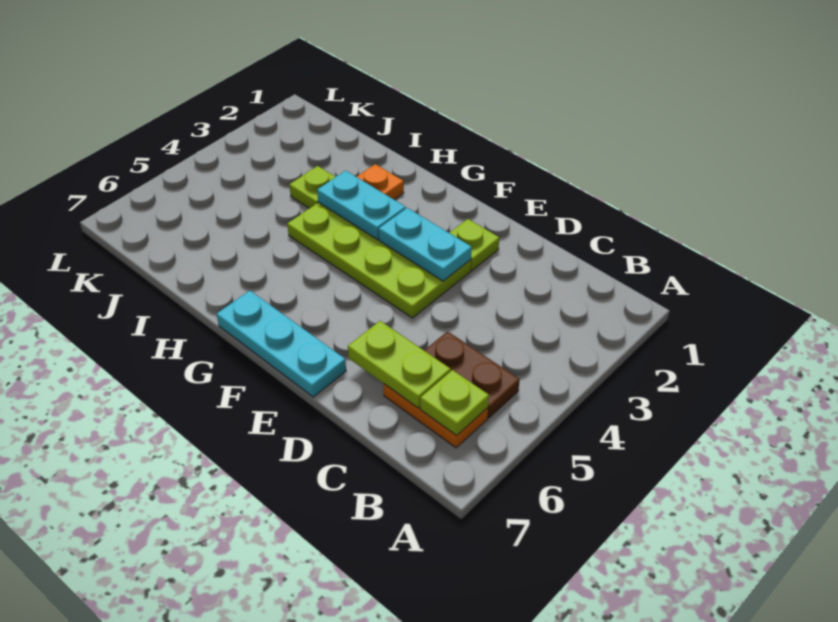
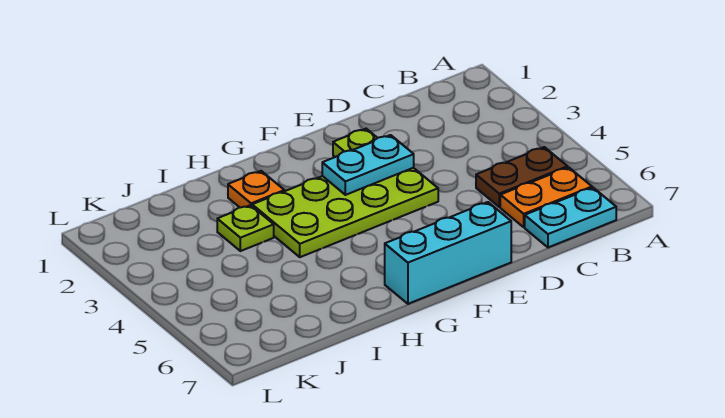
lime plate B6 level 2 -> none
lime plate C6:D6 level 2 -> none
cyan plate E7:G7 level 1 -> cyan brick E7:G7 level 1
cyan plate G3:H3 level 2 -> cyan plate B7:C7 level 1

